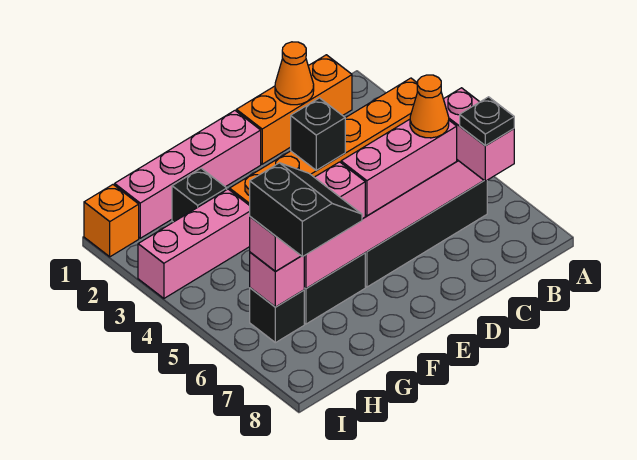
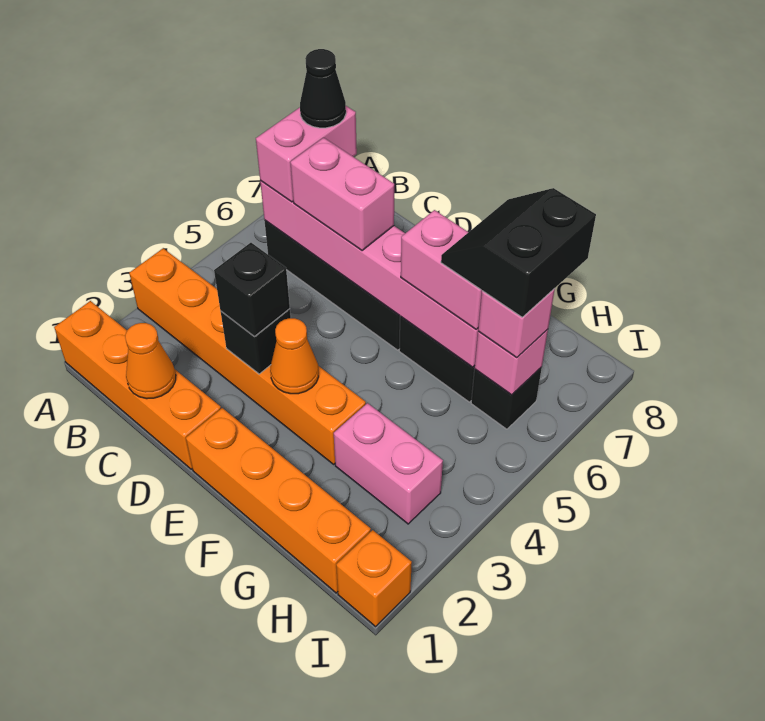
orange brick B1:D1 level 1 -> orange brick A1:D1 level 1
black plate B7 level 4 -> black cone B7 level 4
pink brick C6:E6 level 3 -> pink brick C6:D6 level 3
orange cone C6 level 4 -> orange cone E3 level 2
pink brick E1:H1 level 1 -> orange brick E1:H1 level 1
black brick G2 level 1 -> black brick D3 level 3
pink brick G3:I3 level 1 -> pink brick G3:H3 level 1

